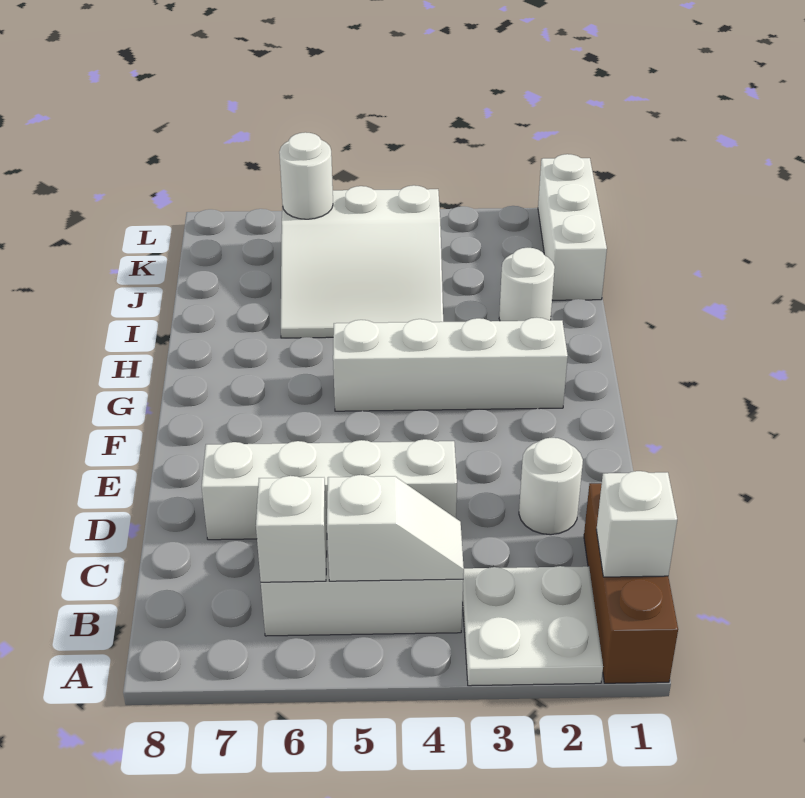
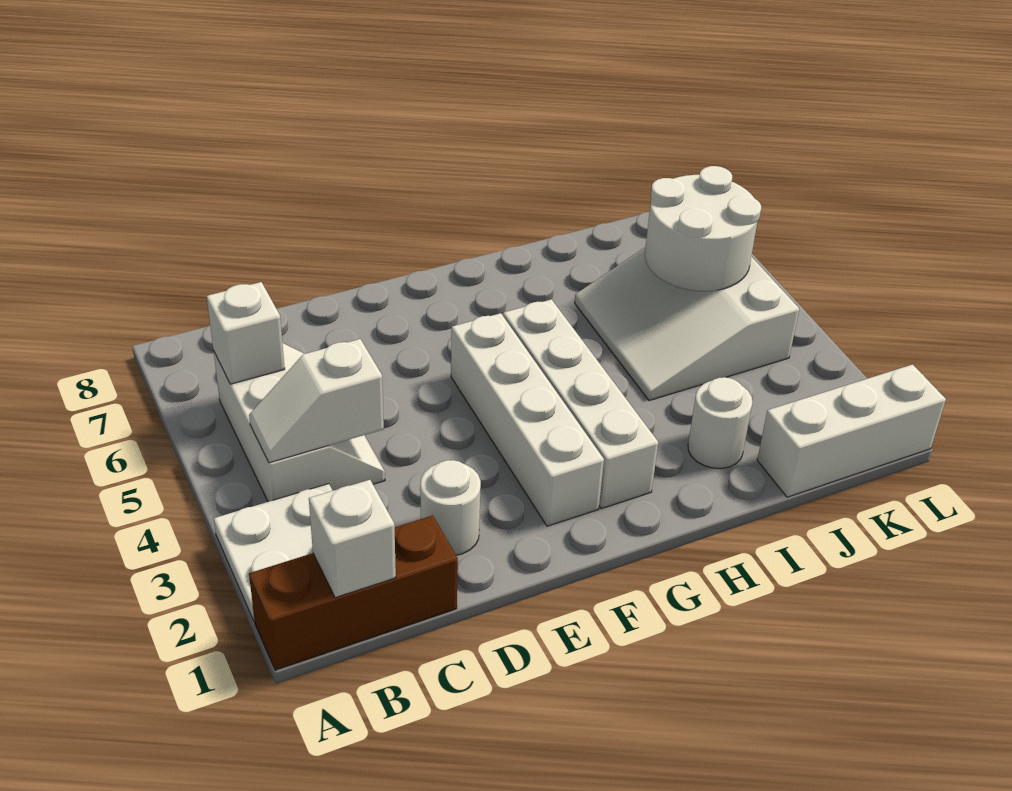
white slope B4:B5 level 2 top 5 -> white slope B4:C4 level 2 top C
white brick D4:D7 level 1 -> white brick F2:F5 level 1
white round brick K6 level 2 -> white round brick J5:K6 level 2

